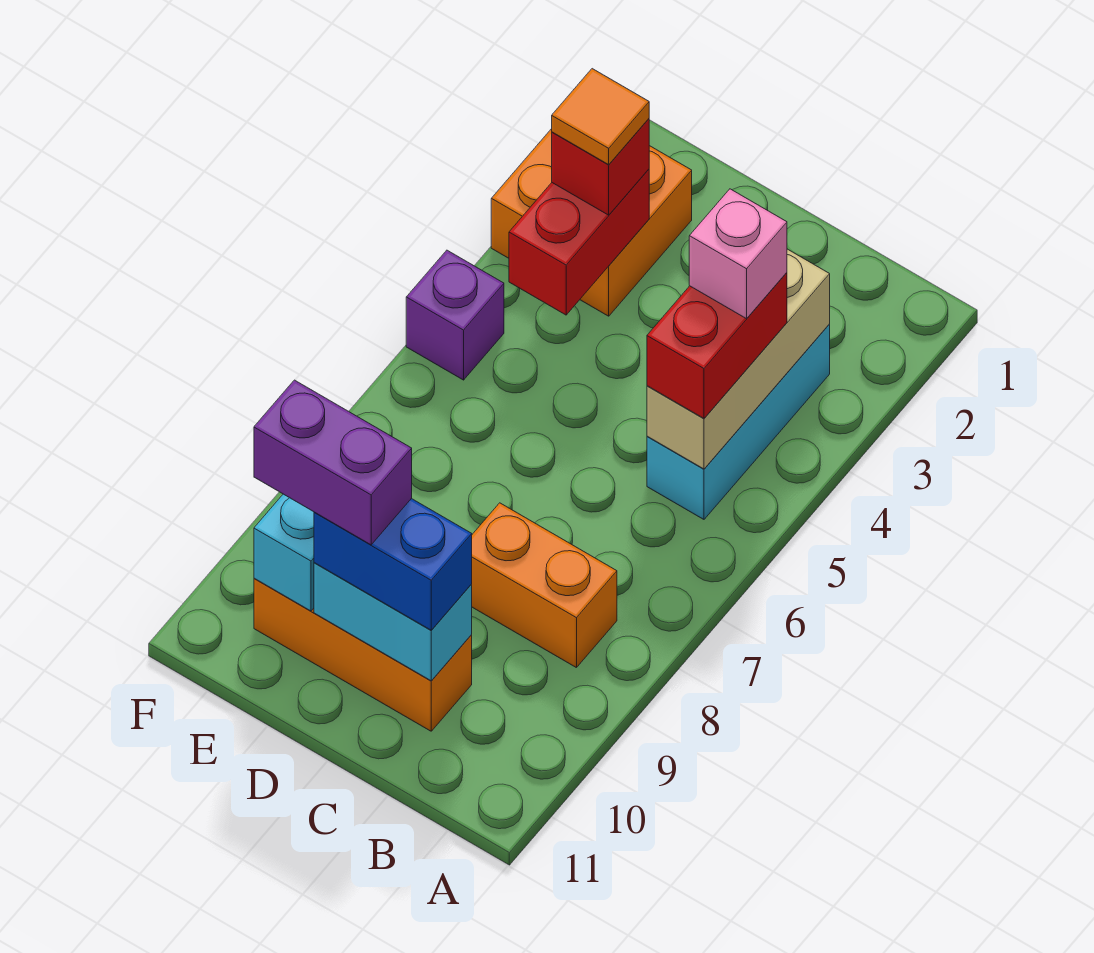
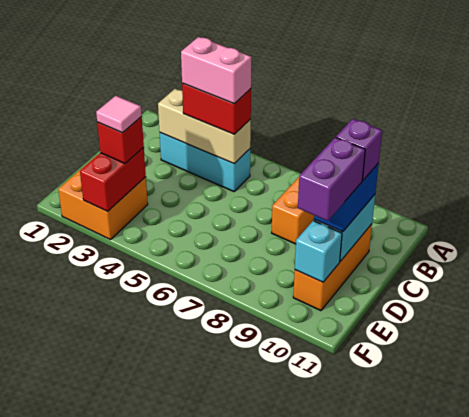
pink brick B4 level 4 -> pink brick B4:B5 level 4
red brick E3:E4 level 2 -> red brick E3:F3 level 2
orange tile E3 level 4 -> pink tile E3 level 4
purple brick F5 level 1 -> purple brick C10 level 4

